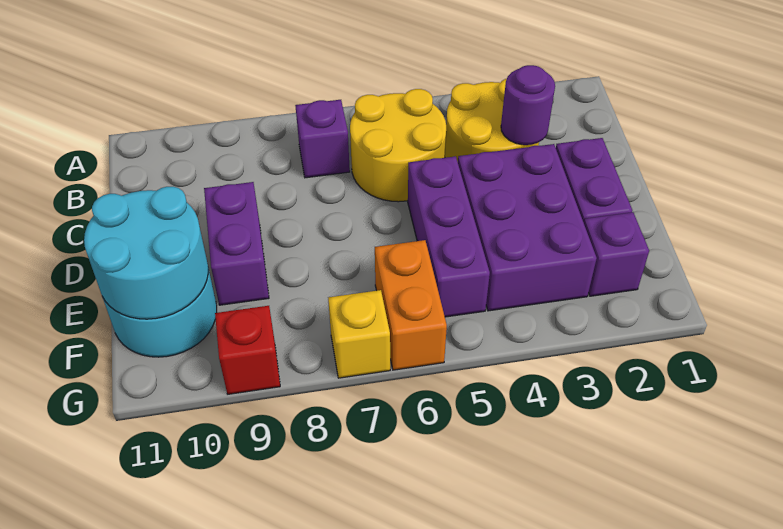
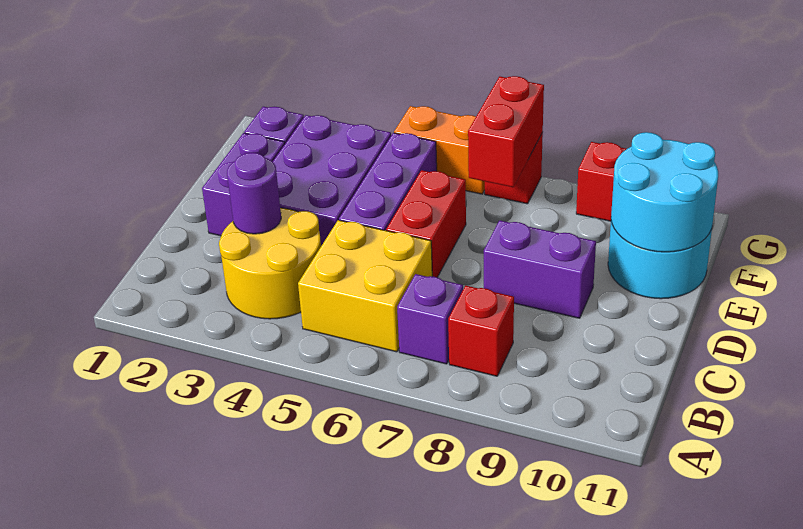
yellow round brick B5:C6 level 1 -> yellow brick B5:C6 level 1
none -> red brick B8 level 1
none -> red brick D6:E6 level 1
purple brick D9:E9 level 1 -> purple brick D8:D9 level 1
orange brick F6:G6 level 1 -> orange brick G5:G6 level 1
none -> red brick F7:G7 level 2
yellow brick G7 level 1 -> red brick G7 level 1

